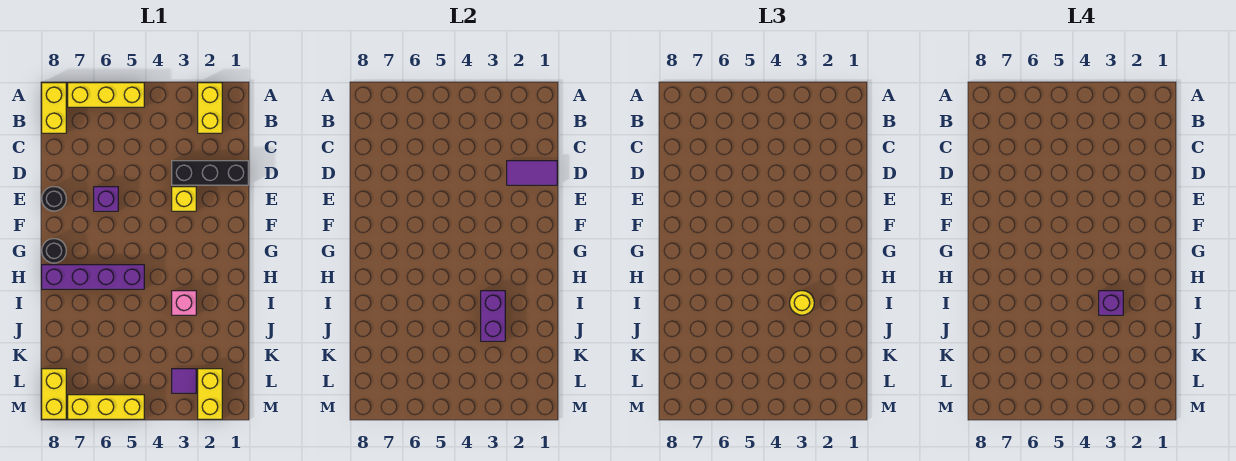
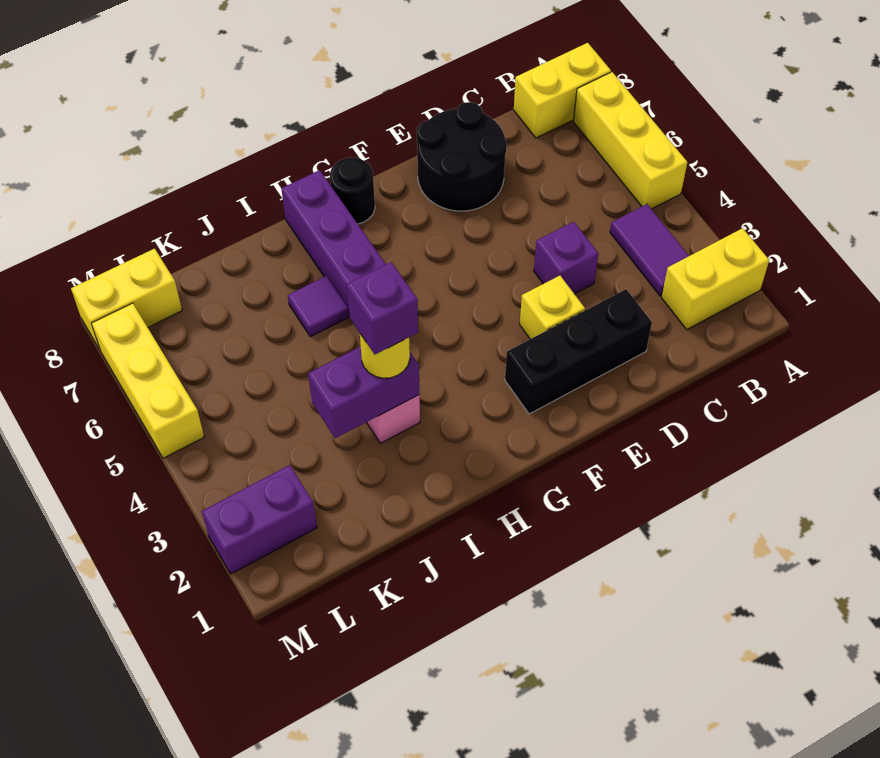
black brick D1:D3 level 1 -> black brick D2:F2 level 1
purple tile D1:D2 level 2 -> purple tile B3:B4 level 1
purple brick E6 level 1 -> purple brick D4 level 1
black round brick E8 level 1 -> black round brick D7:E8 level 1
yellow brick L2:M2 level 1 -> purple brick L2:M2 level 1
purple tile L3 level 1 -> purple tile I6 level 1

